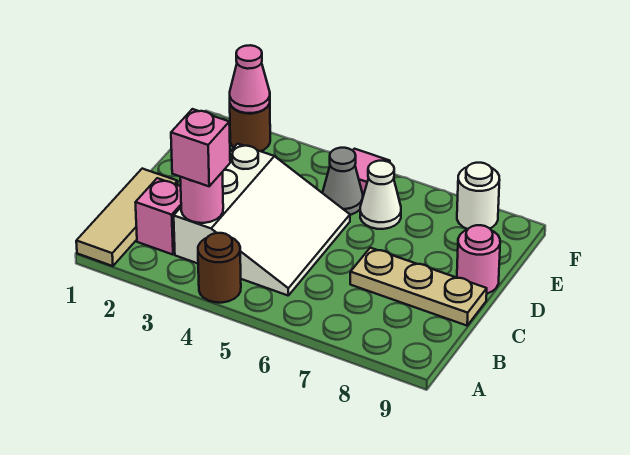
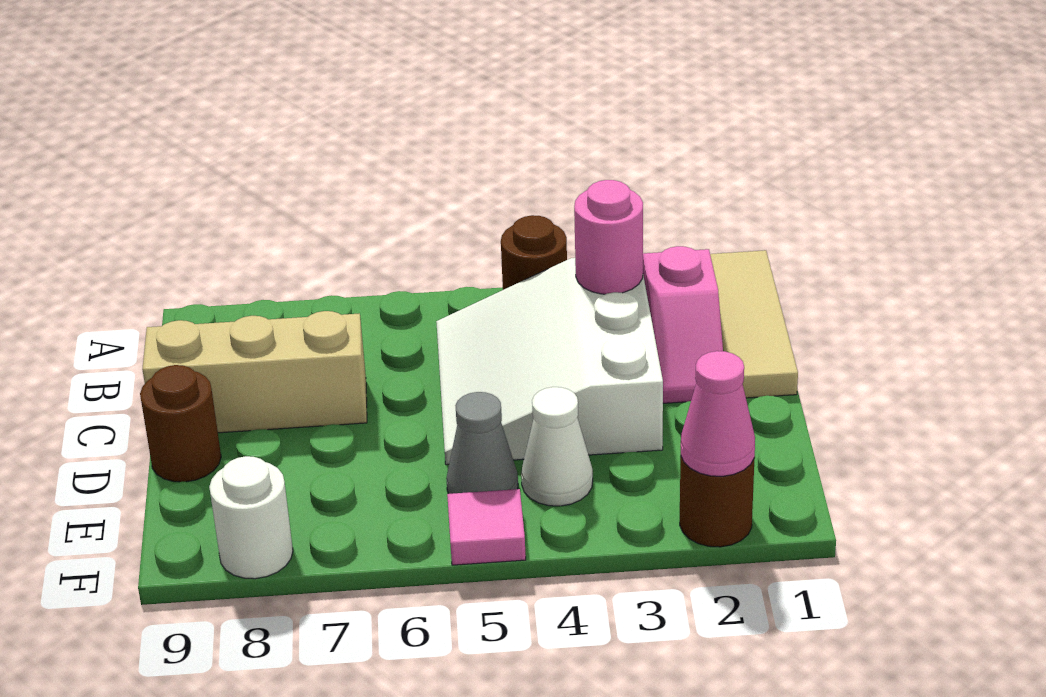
pink brick B3 level 3 -> none
tan plate C7:C9 level 1 -> tan brick C7:C9 level 1
pink round brick D9 level 1 -> brown round brick D9 level 1
white cone E6 level 1 -> white cone E4 level 1

